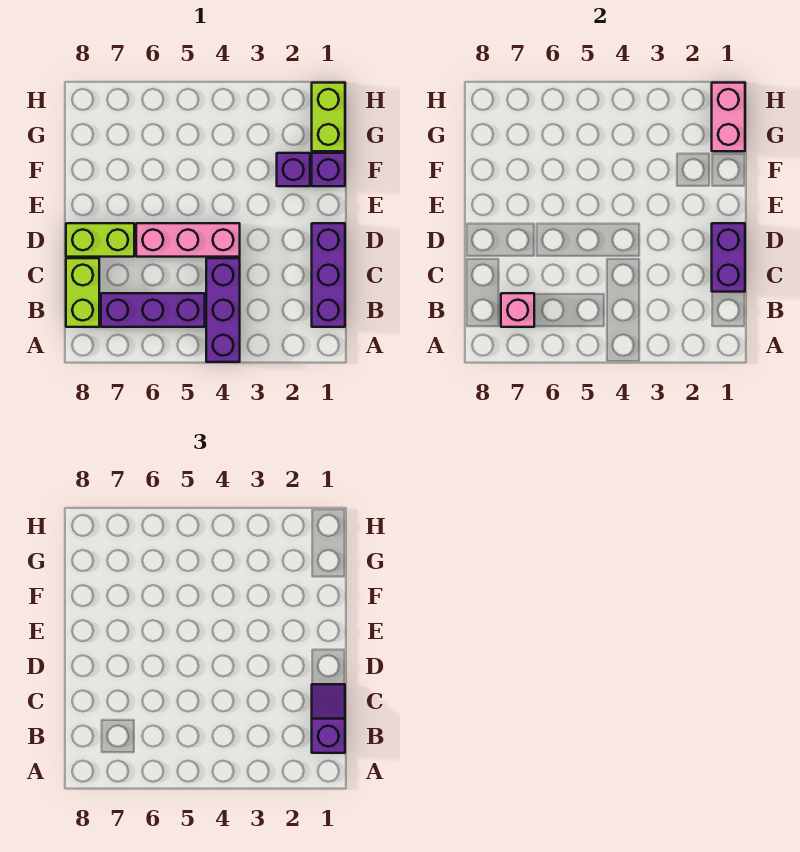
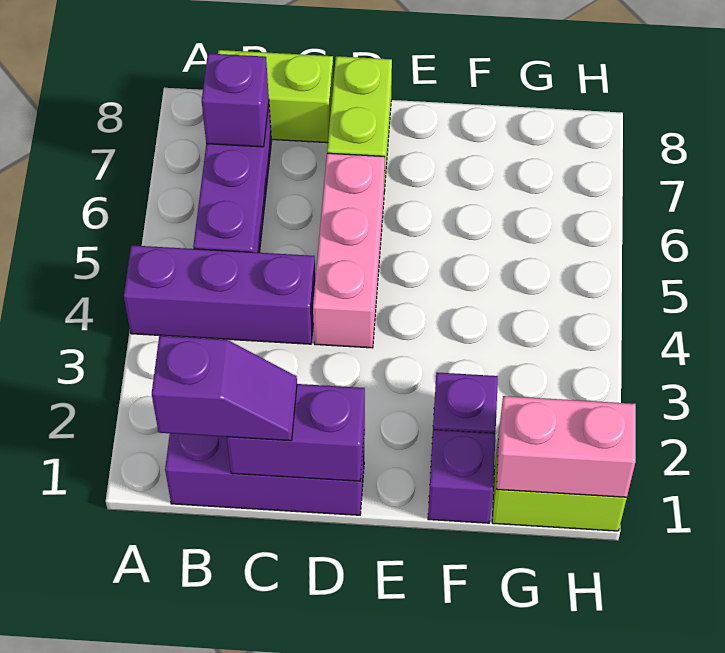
pink brick B7 level 2 -> purple brick B7 level 2

